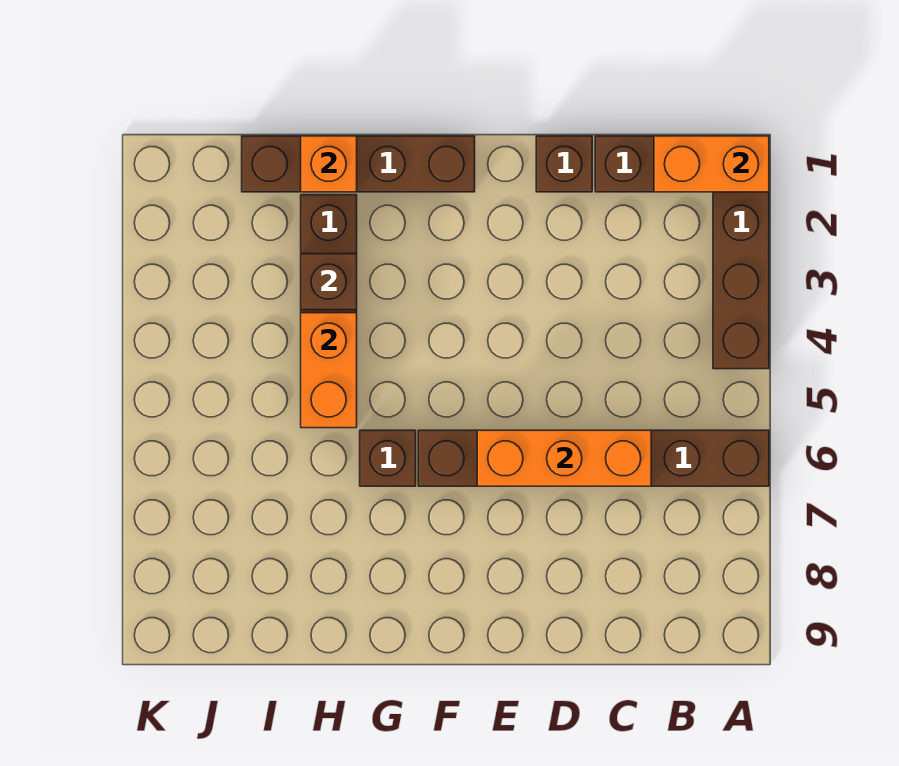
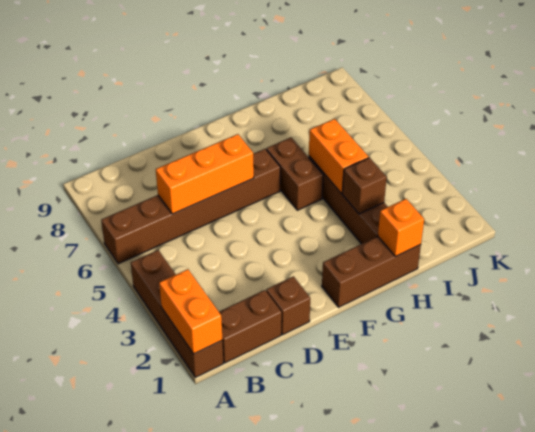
orange brick A1:B1 level 2 -> orange brick A1:A2 level 2
brown brick F1:I1 level 1 -> brown brick F1:H1 level 1
brown brick G6 level 1 -> brown brick G5:G6 level 1

